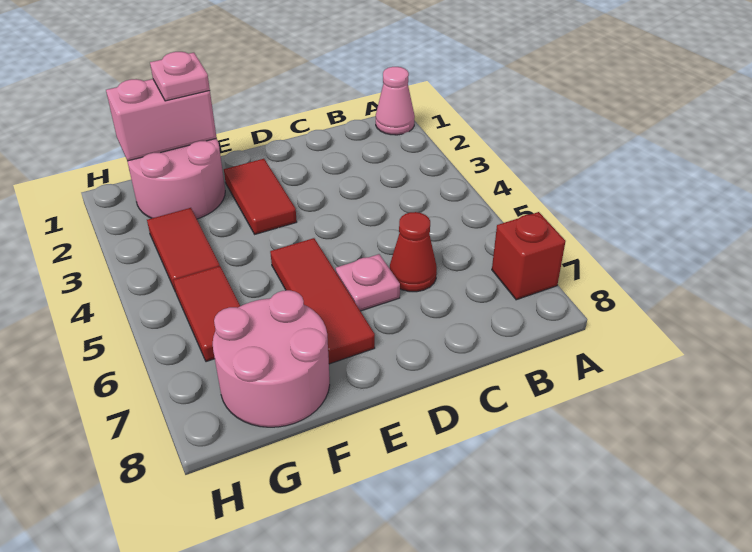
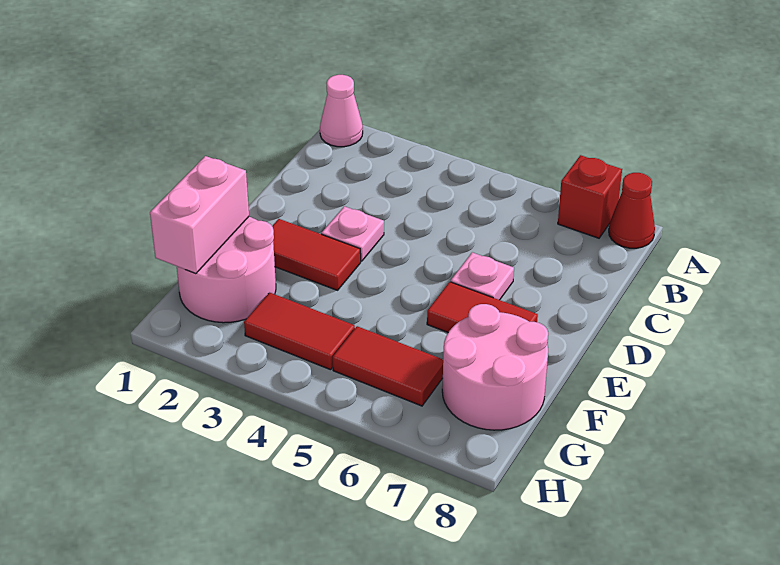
red cone C6 level 1 -> red cone A8 level 1
red tile E5:E7 level 1 -> red tile E6:E7 level 1
pink plate F1 level 3 -> pink plate D3 level 1

